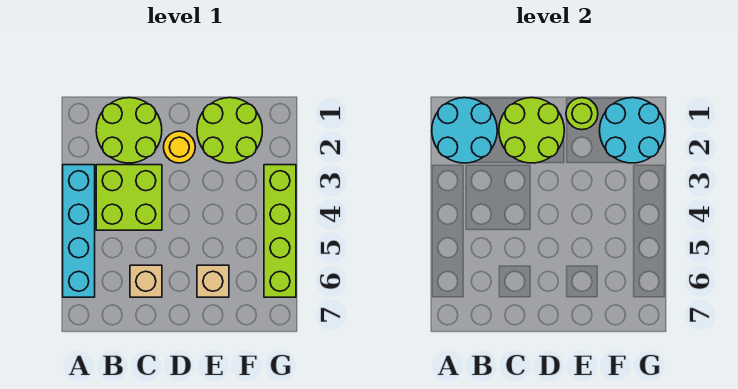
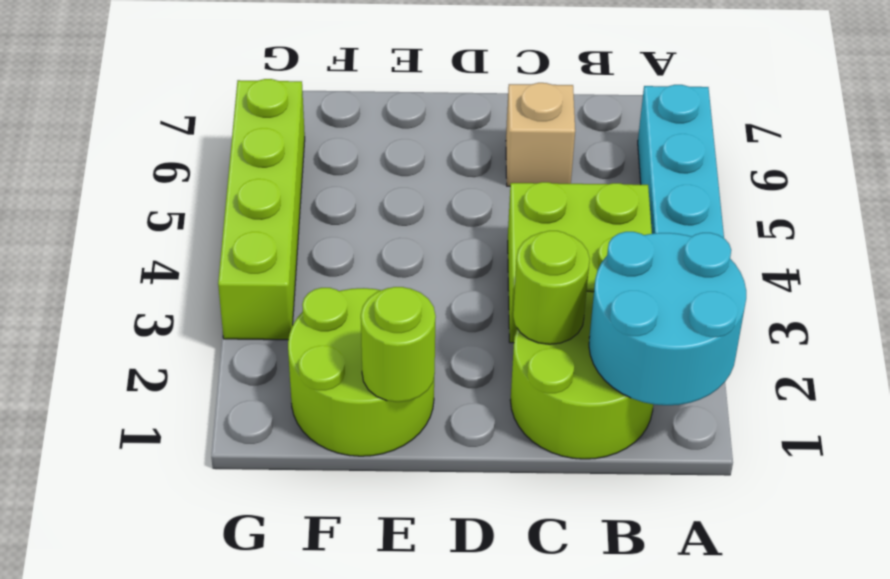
lime round brick C1:D2 level 2 -> lime round brick C2 level 2
yellow round brick D2 level 1 -> none
tan brick E6 level 1 -> none
cyan round brick F1:G2 level 2 -> none

